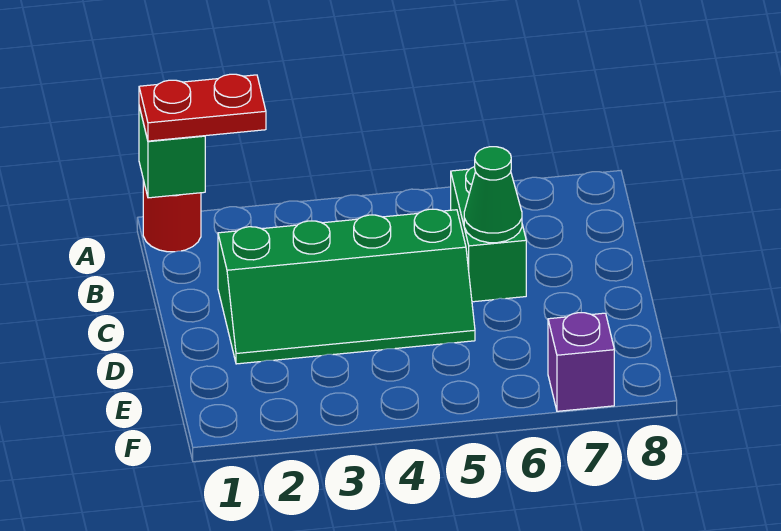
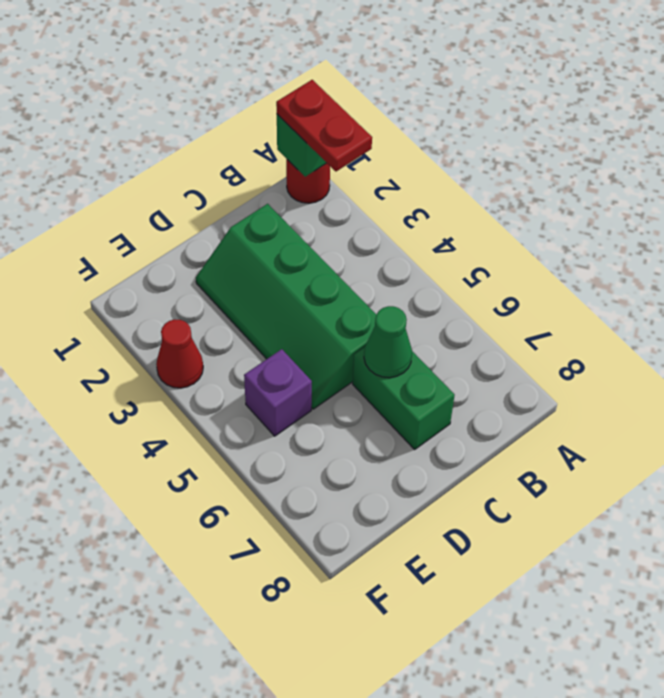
green brick B6:C6 level 1 -> green brick C6:C7 level 1
none -> red cone F3 level 1
purple brick F7 level 1 -> purple brick E5 level 1

